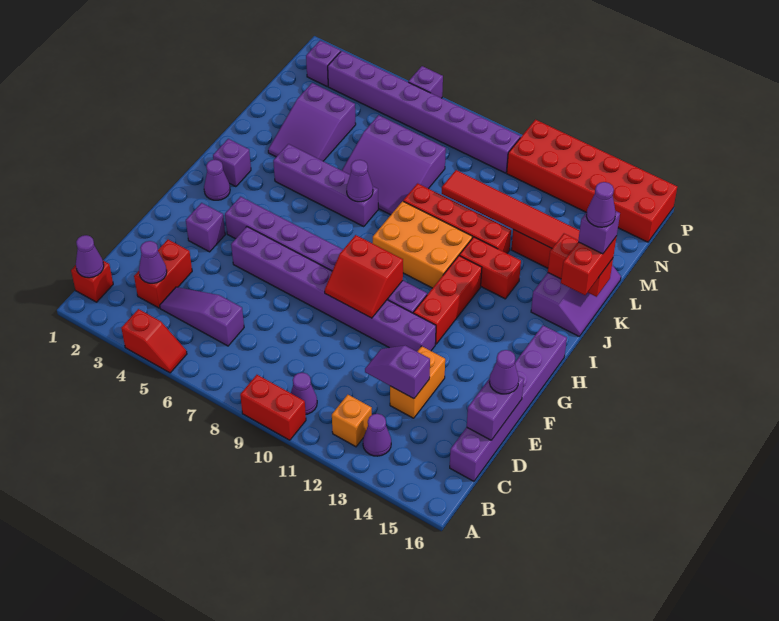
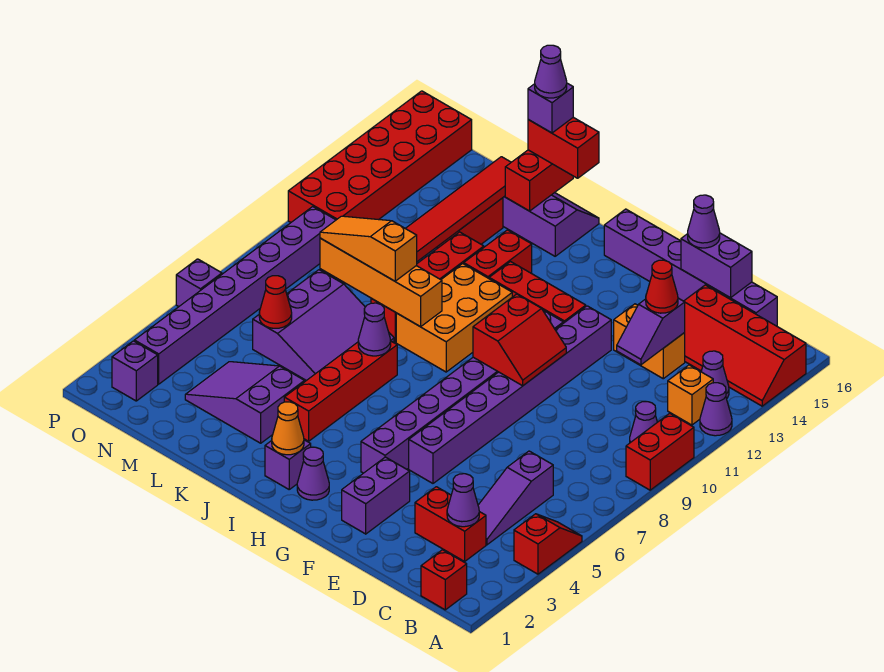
none -> red slope A14:D15 level 1 top 15
purple cone B1 level 2 -> purple cone A12 level 1
none -> red cone D13 level 3
purple brick F3 level 1 -> purple brick F2:F3 level 1
none -> orange cone I2 level 2
purple brick J4:J7 level 1 -> red brick J4:J7 level 1
none -> orange brick J9:M9 level 2
purple slope K3:M4 level 1 top M -> purple slope K3:M4 level 1 top K
none -> orange slope K9:M9 level 3 top K
none -> red cone M6 level 2

